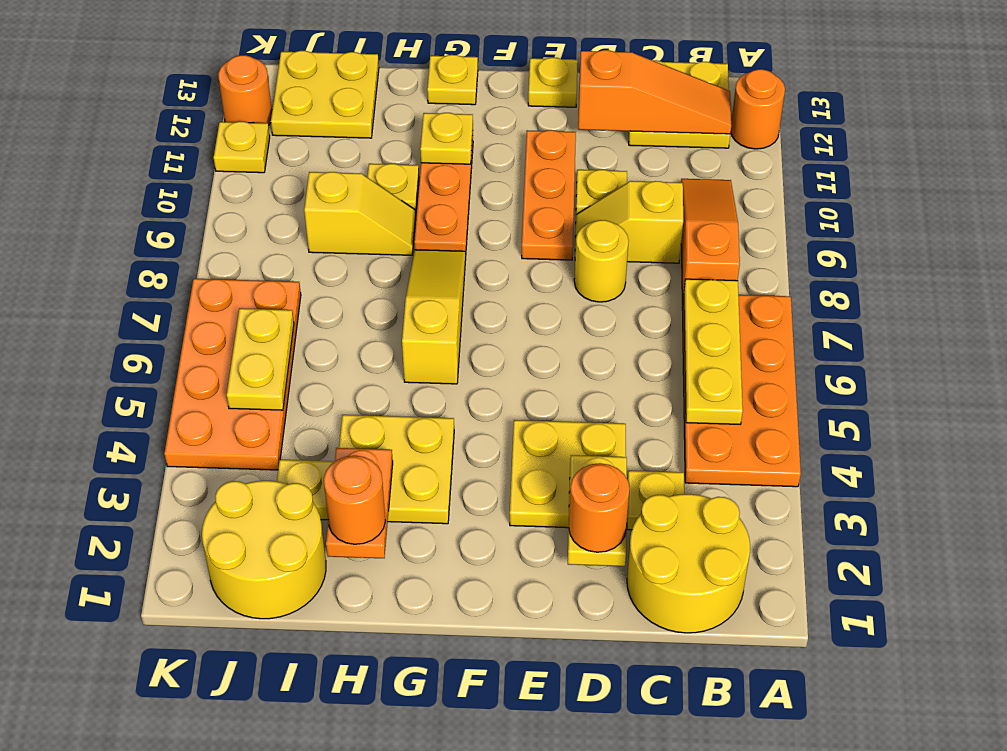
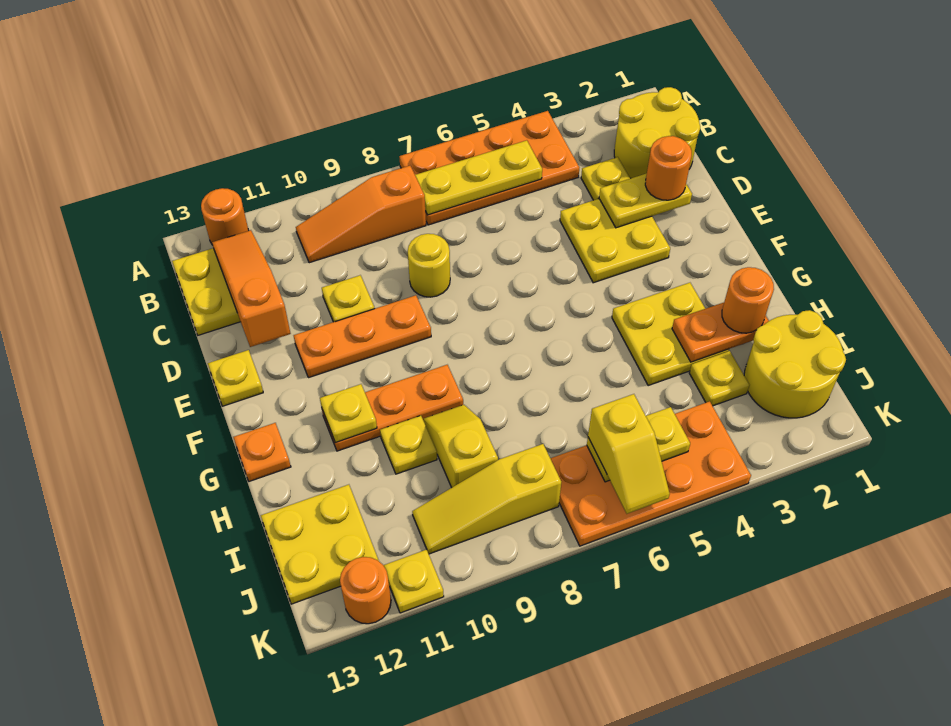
yellow slope C9:D9 level 1 top C -> yellow slope J6:K6 level 3 top J
yellow slope G6:G8 level 1 top 6 -> yellow slope J8:J10 level 1 top 8
yellow plate G13 level 1 -> orange plate G13 level 1

